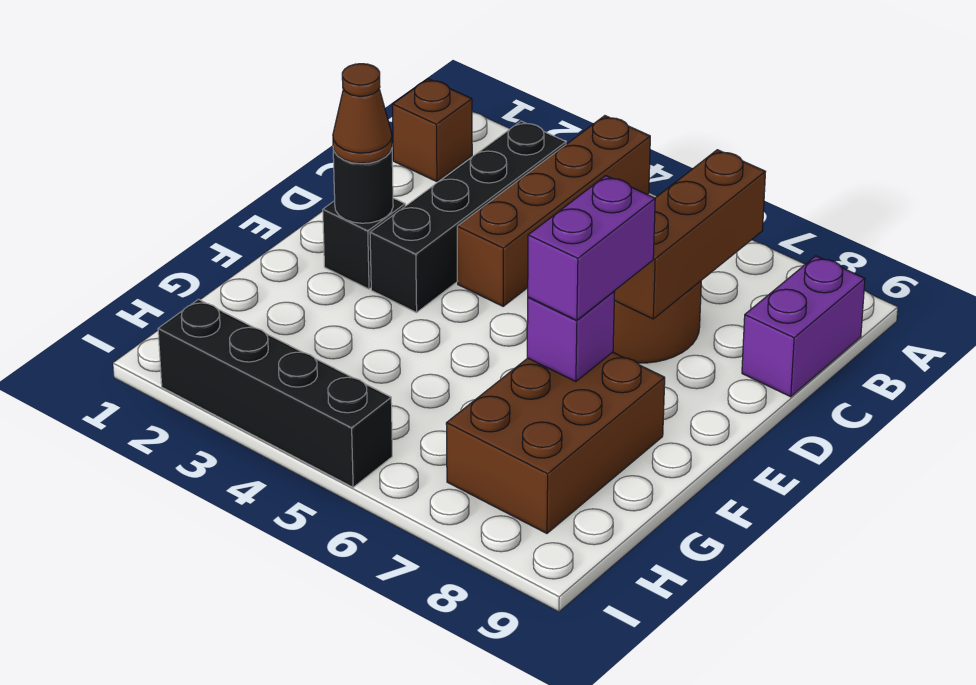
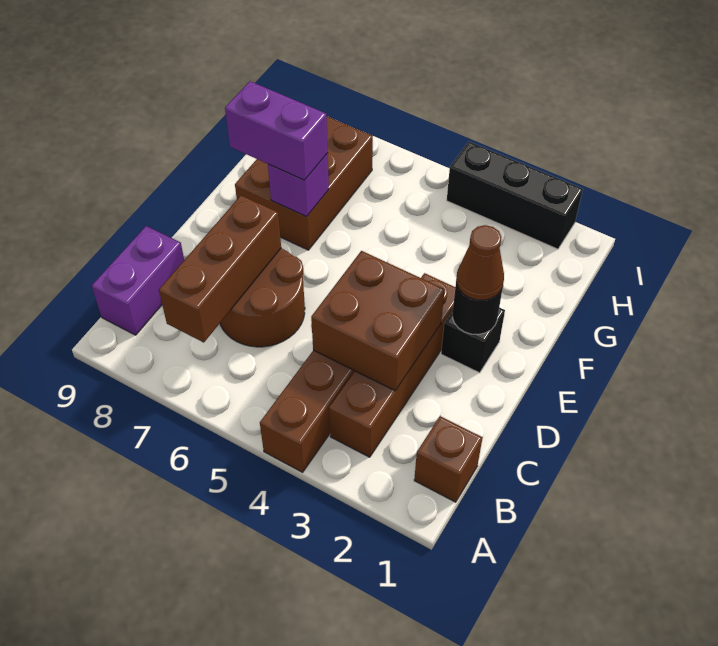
black brick B3:E3 level 1 -> brown brick B3:E3 level 1
none -> brown brick C3:D4 level 2
purple brick E7:F7 level 3 -> purple brick F7:F8 level 3
black brick I2:I5 level 1 -> black brick I2:I4 level 1

